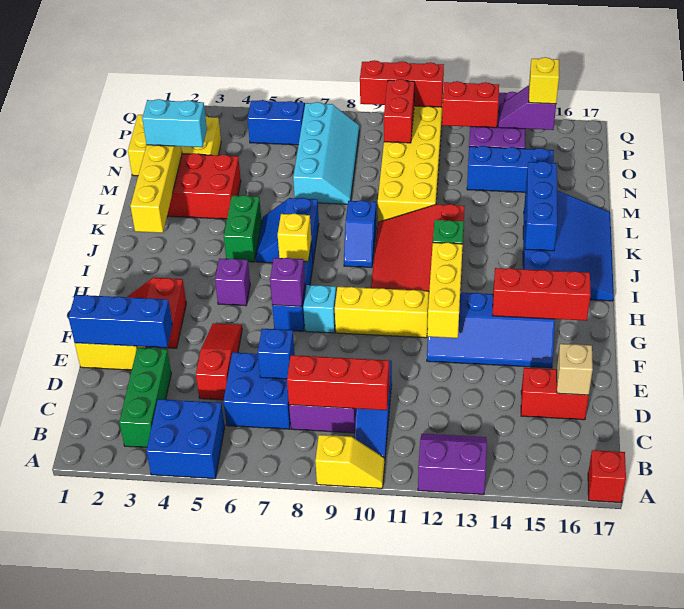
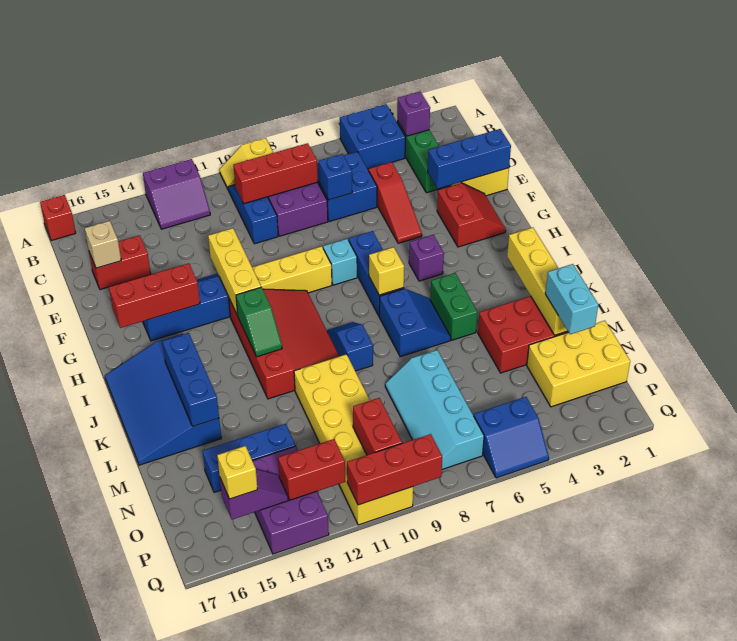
purple brick G7 level 2 -> purple brick B3 level 2
cyan brick M2:M3 level 3 -> cyan brick M2:N2 level 3

